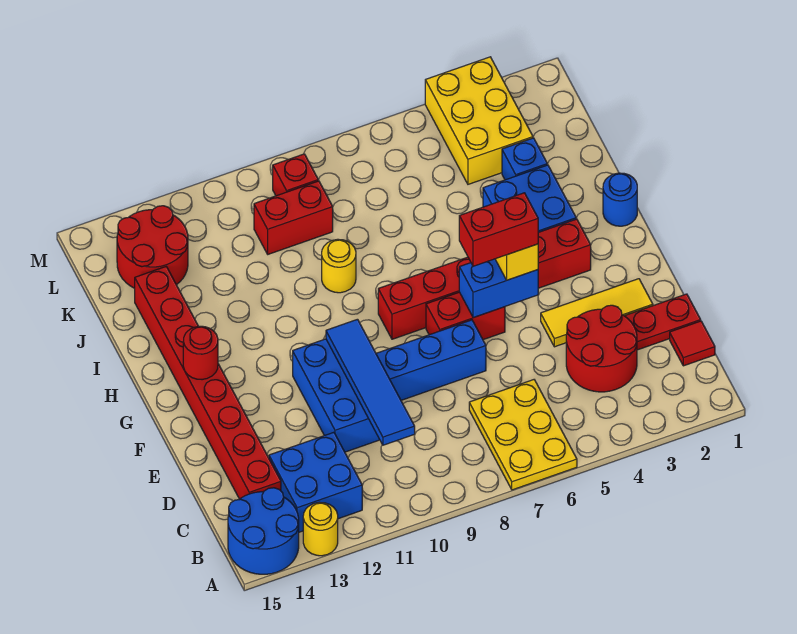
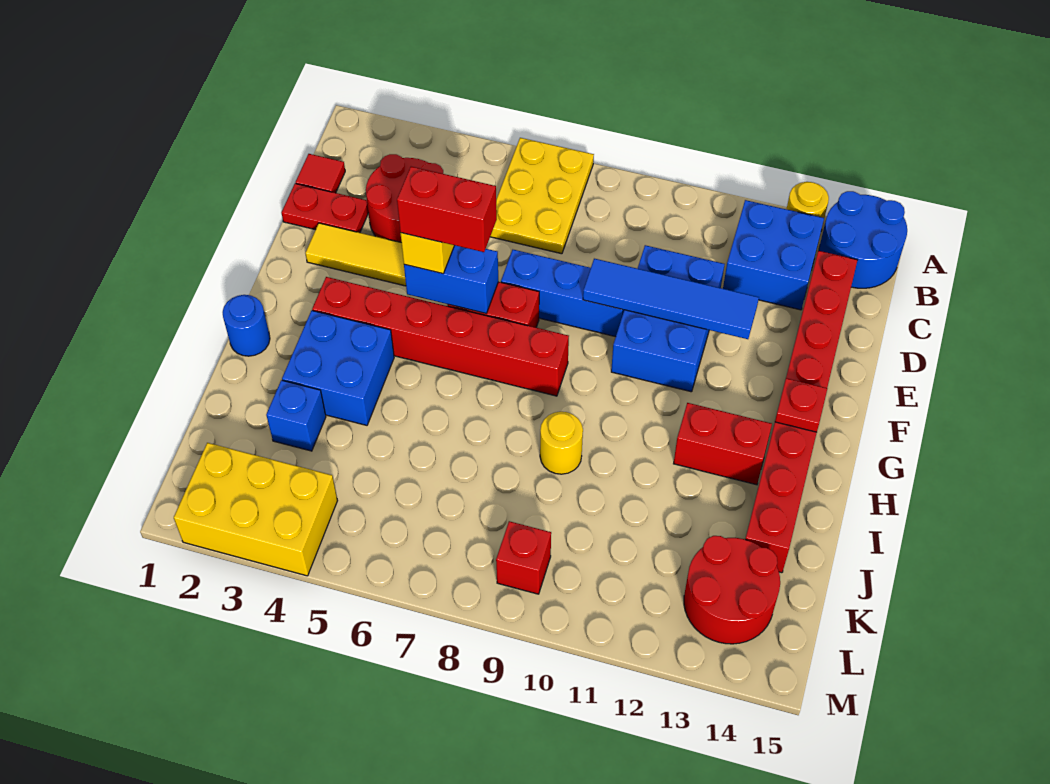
blue tile C10:F10 level 2 -> blue tile E9:E12 level 2
red round brick G14 level 2 -> red plate G14 level 2
yellow brick K3:M4 level 1 -> yellow brick L2:M4 level 1
red brick K9:K10 level 1 -> red brick H12:H13 level 1

